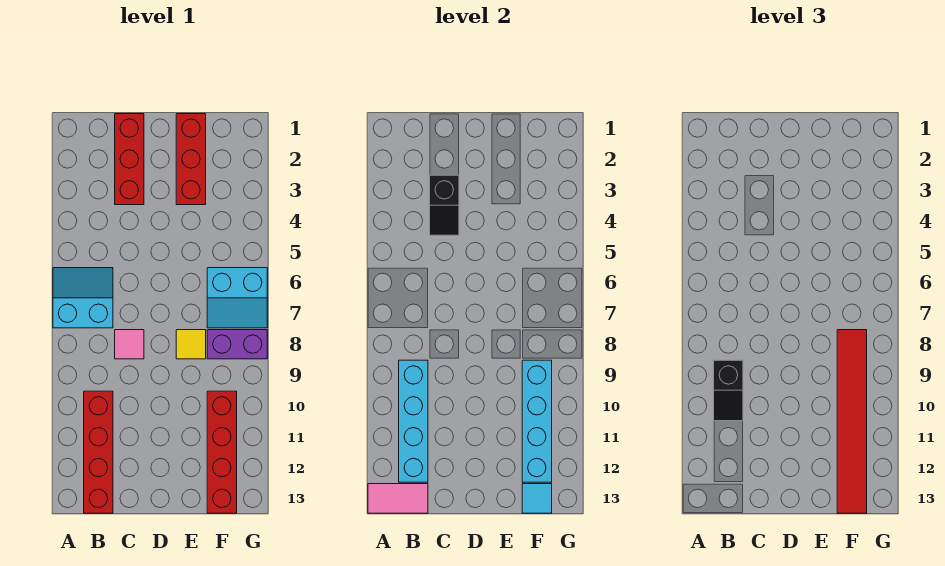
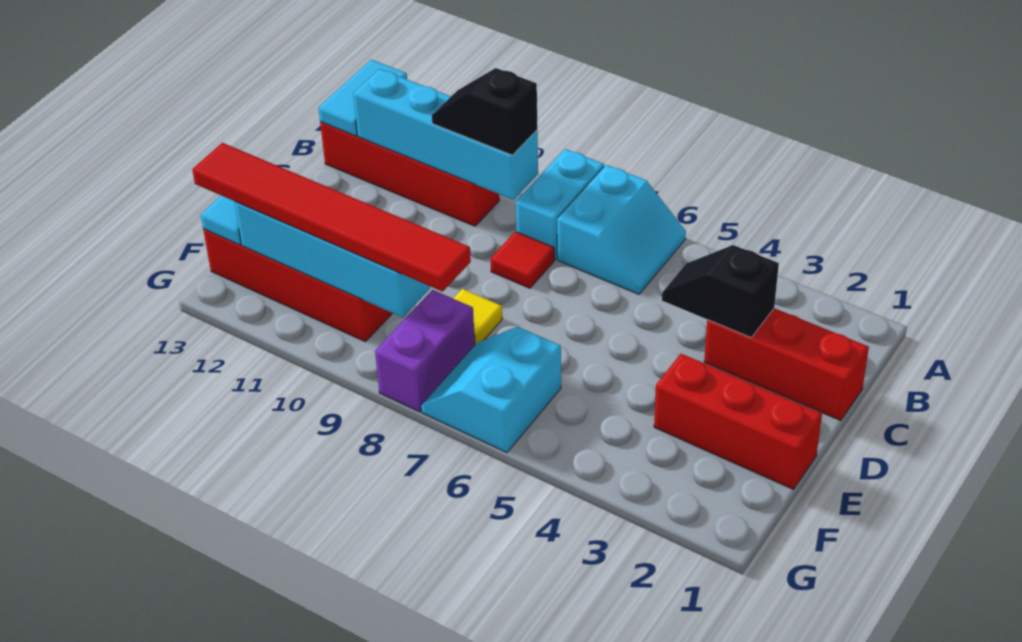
none -> cyan brick A8:B8 level 1
pink tile A13:B13 level 2 -> cyan tile A13:B13 level 2
pink tile C8 level 1 -> red tile C8 level 1

